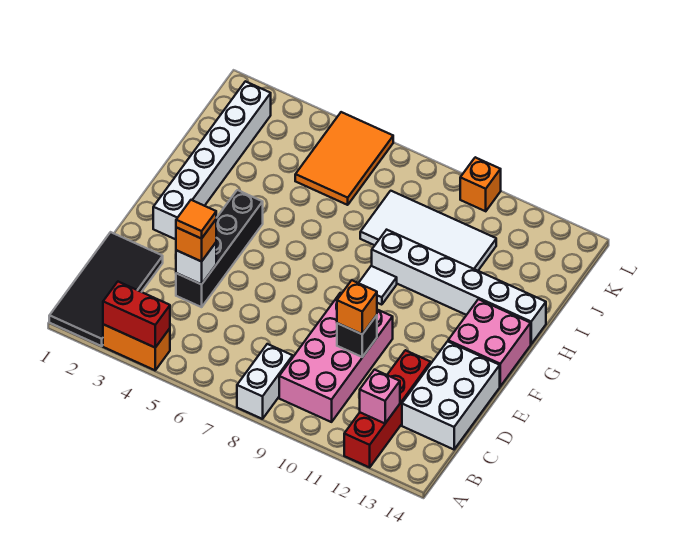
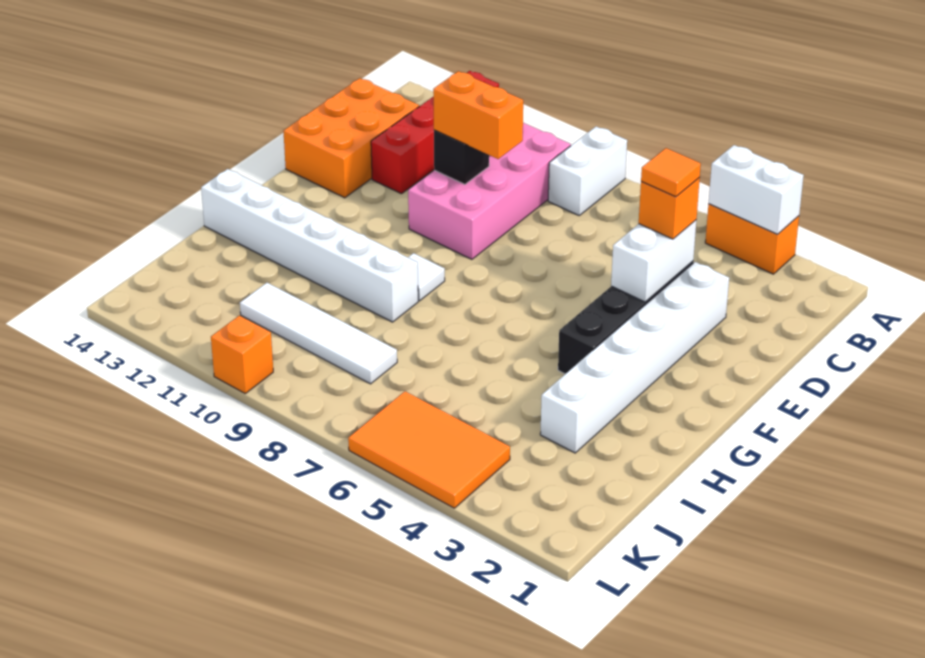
black tile A1:D2 level 1 -> none
red brick A3:A4 level 2 -> white brick A3:A4 level 2
pink brick B12 level 2 -> none
white brick C13:E14 level 1 -> orange brick C13:E14 level 1
white brick D4 level 2 -> white brick D4:E4 level 2
orange brick D10 level 3 -> orange brick D9:D10 level 3
white brick F2:K2 level 1 -> white brick D3:I3 level 1
pink brick F13:G14 level 1 -> none
white tile I8:J11 level 1 -> white tile J8:J11 level 1
orange tile J5:L6 level 1 -> orange tile K4:L6 level 1

